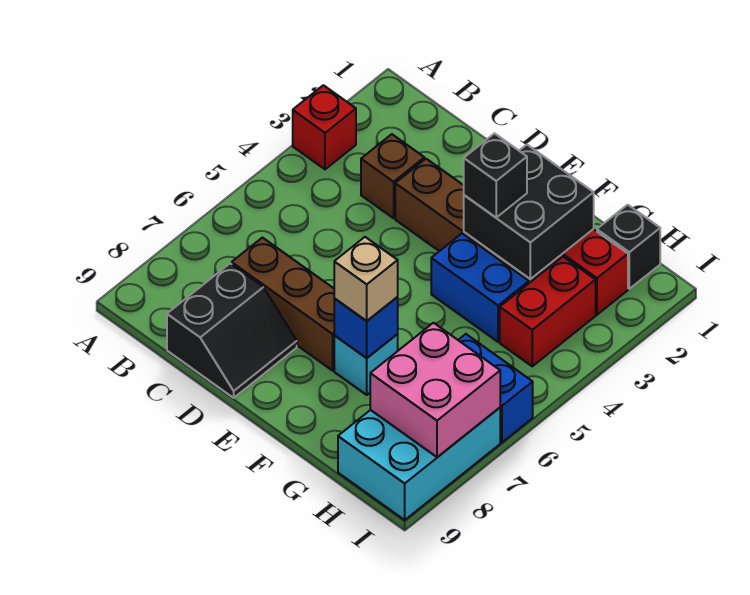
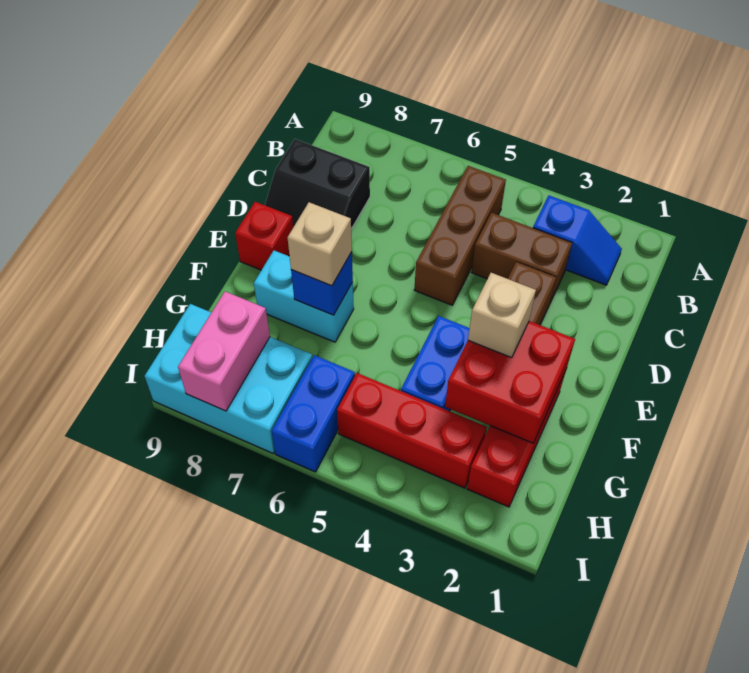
red brick A3 level 1 -> red brick E9 level 1
none -> blue slope B2:B3 level 1 top 3
brown brick C3 level 1 -> brown brick C3:C4 level 1
brown brick C7:E7 level 1 -> brown brick B5:D5 level 1
black brick F2:G3 level 2 -> red brick F2:G3 level 2
black brick F3 level 3 -> tan brick F3 level 3
cyan brick F7 level 1 -> cyan brick F7:F8 level 1
black brick H1 level 1 -> none
red brick H3:H4 level 1 -> red brick H3:H5 level 1
pink brick H7:I8 level 2 -> pink brick H8:I8 level 2

